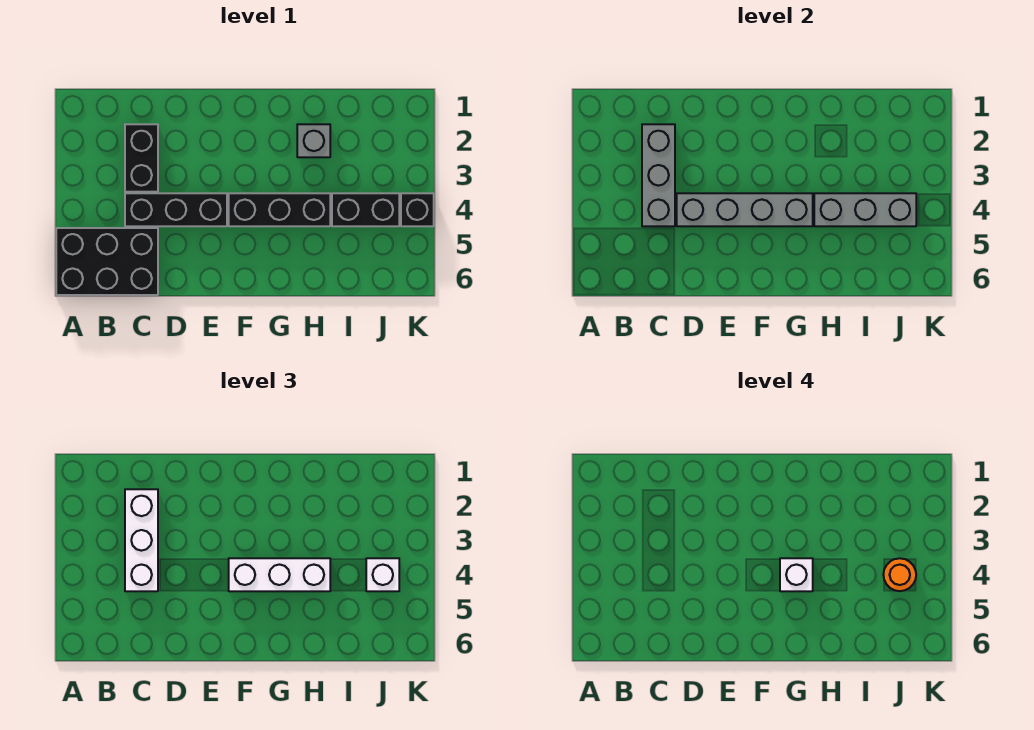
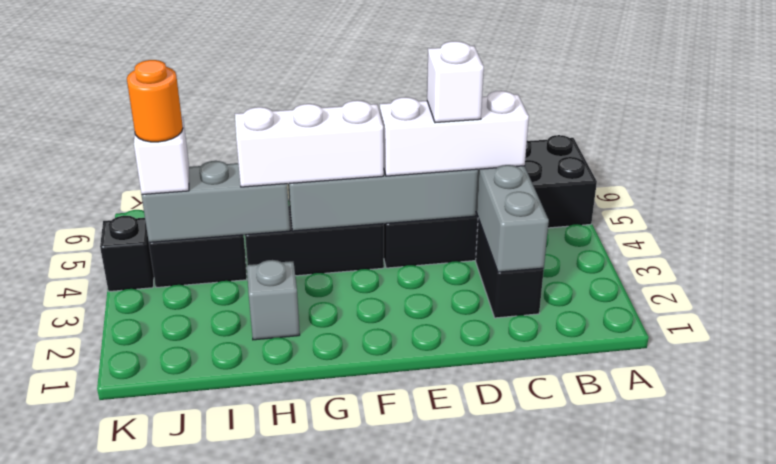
white brick C2:C4 level 3 -> white brick C4:E4 level 3
white brick G4 level 4 -> white brick D4 level 4

